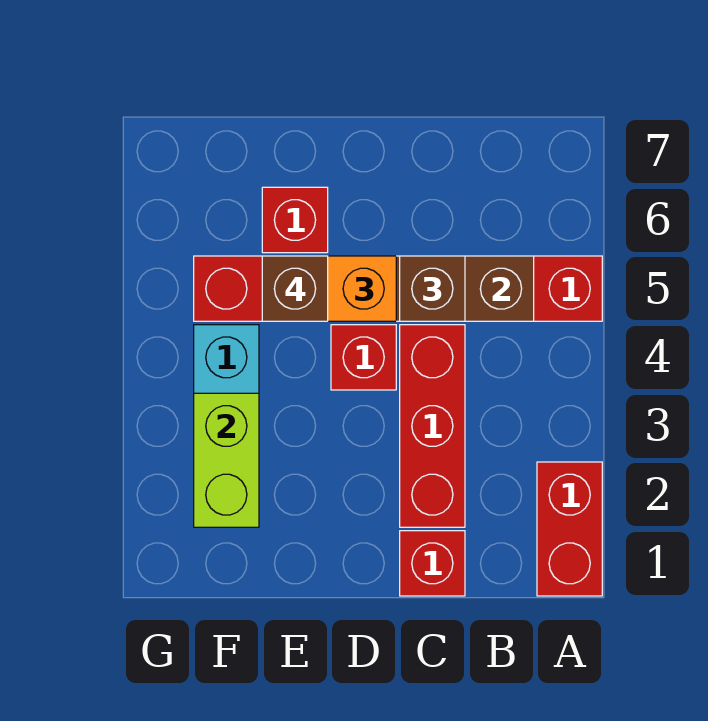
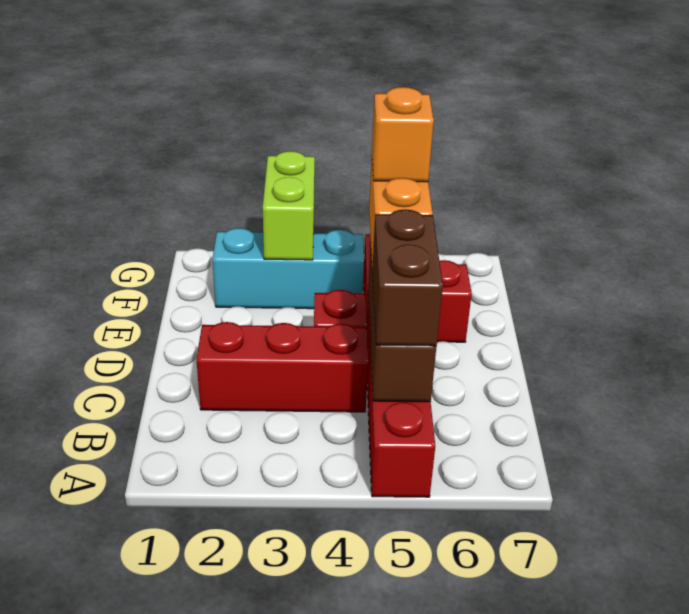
red brick A1:A2 level 1 -> none
red brick C1 level 1 -> none
brown brick C5 level 3 -> brown brick B5:C5 level 3
brown brick E5 level 4 -> orange brick E5 level 4
lime brick F2:F3 level 2 -> lime brick F3:G3 level 2

